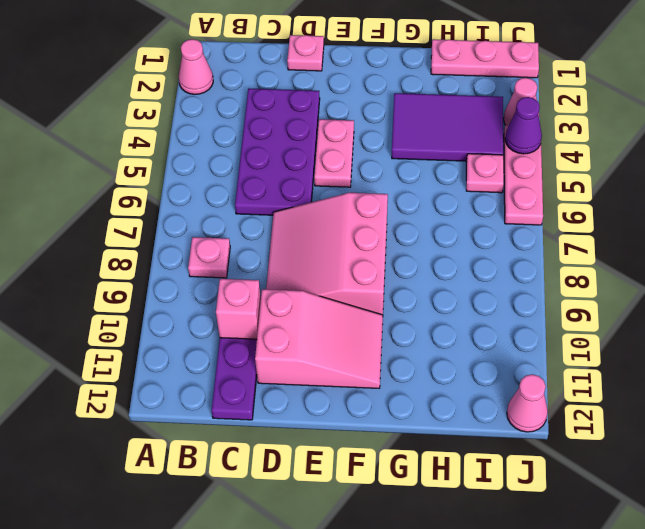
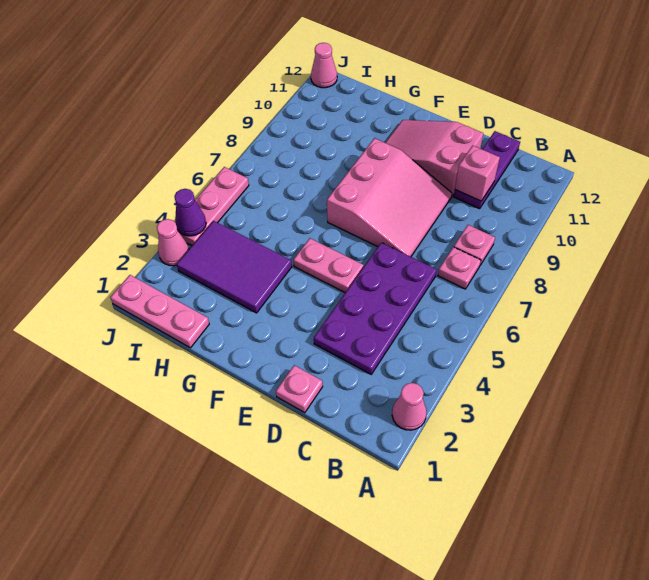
pink plate E4:E5 level 1 -> pink plate E5:F5 level 1
pink plate I5 level 1 -> pink plate B7 level 1

